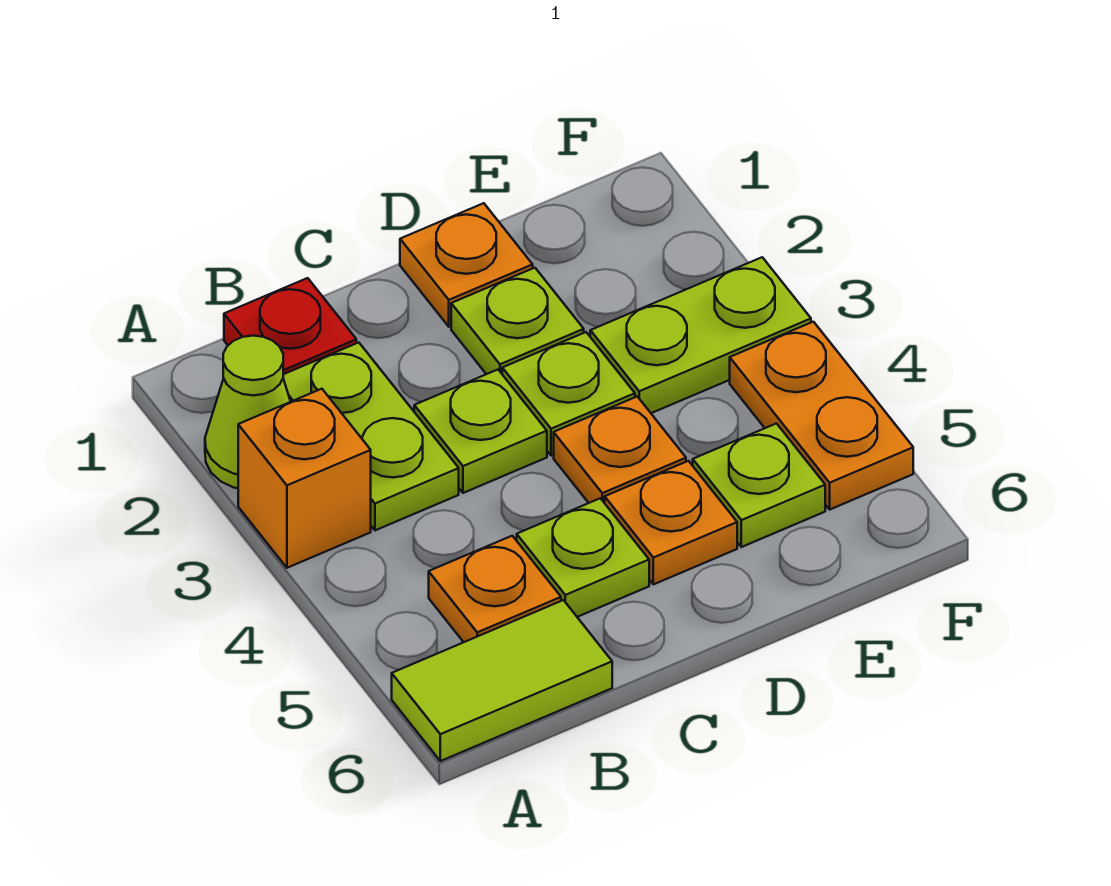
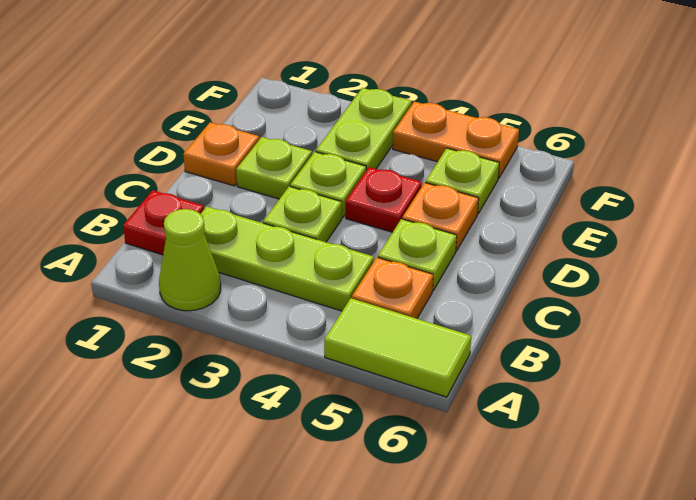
orange brick A3 level 1 -> none
lime tile A6:B6 level 1 -> lime tile A5:A6 level 1
lime plate B2:B3 level 1 -> lime plate B2:B4 level 1
orange plate D4 level 1 -> red plate D4 level 1

